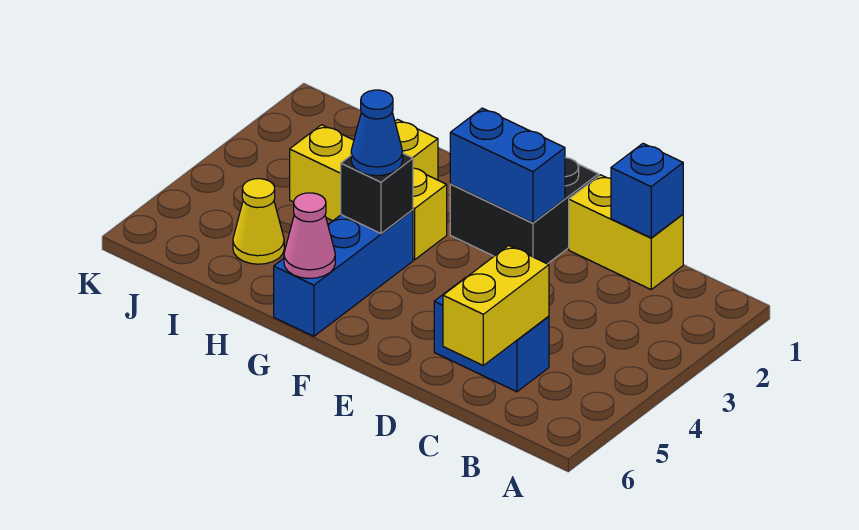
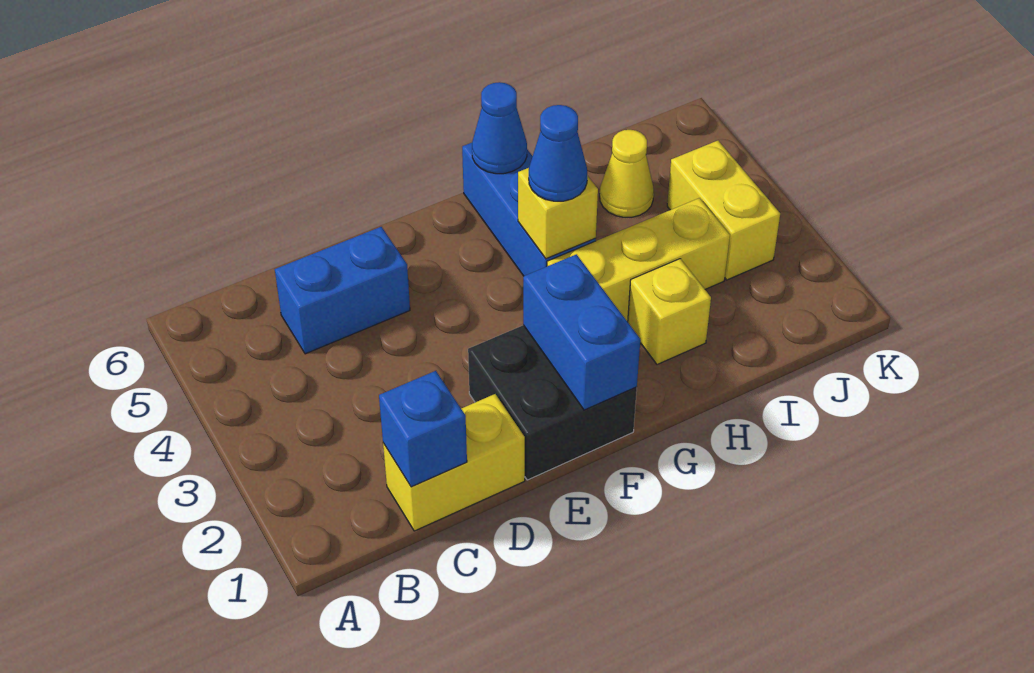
yellow brick C5:C6 level 2 -> yellow brick J3:J4 level 1
blue brick E2:F2 level 2 -> blue brick F1:F2 level 2
black brick G4 level 2 -> yellow brick G4 level 2
pink cone G6 level 2 -> blue cone G6 level 2

